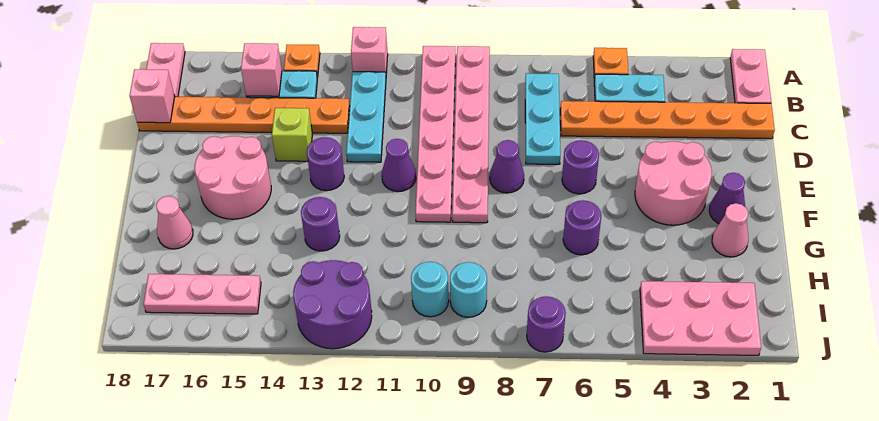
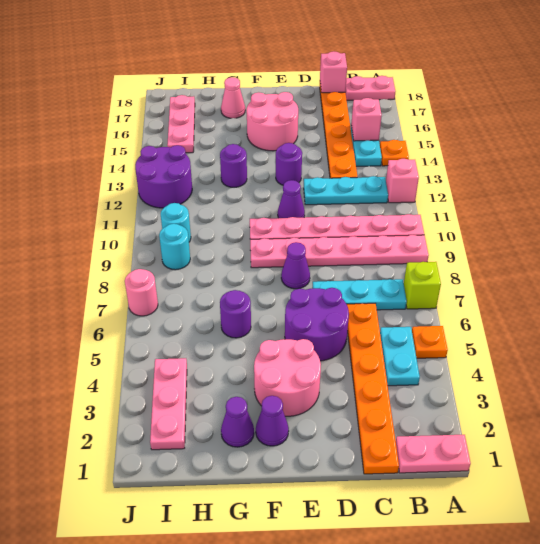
lime brick D14 level 1 -> lime brick A7 level 1
purple round brick E6 level 1 -> purple round brick D5:E6 level 1
pink cone G2 level 1 -> purple cone G2 level 1
pink plate I2:J4 level 1 -> pink plate I2:I4 level 1
purple round brick J7 level 1 -> pink round brick J7 level 1

